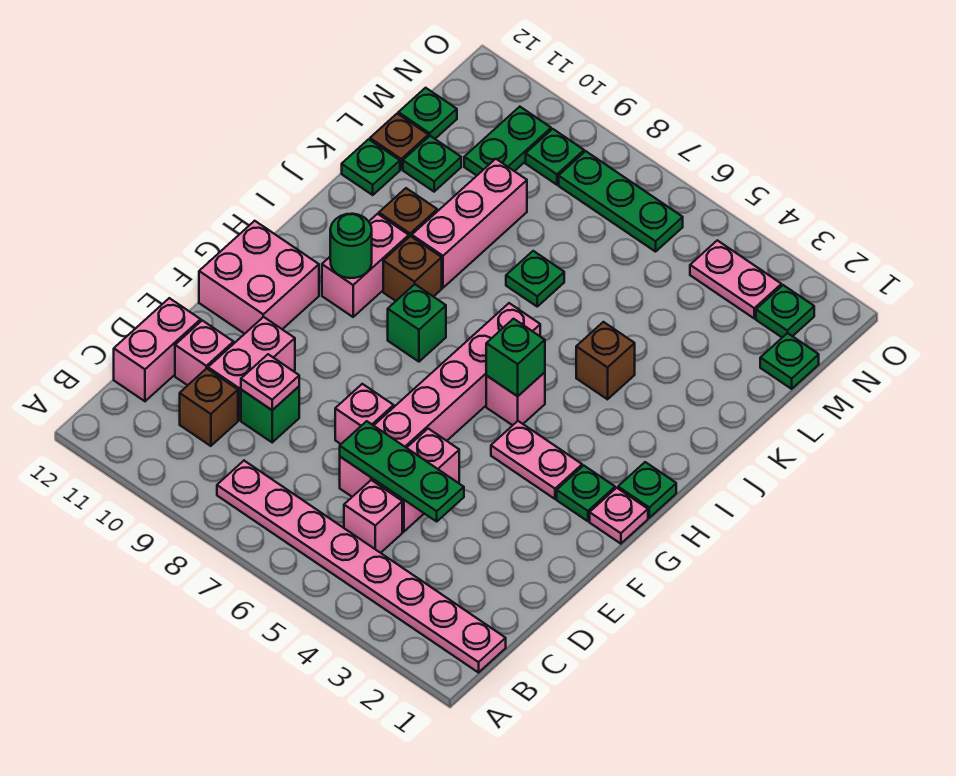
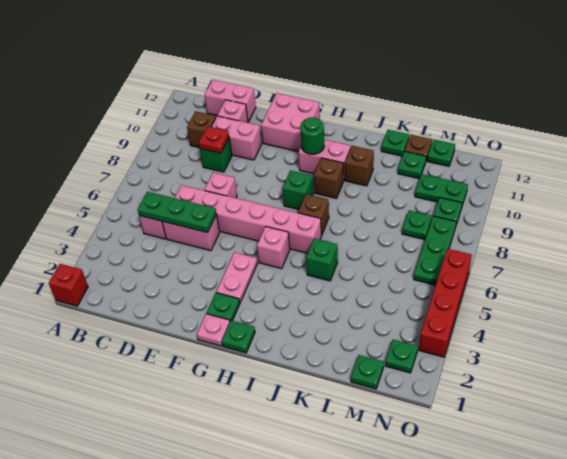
none -> red brick A1 level 1
pink plate B1:B8 level 1 -> none
green plate D4:D6 level 2 -> green plate C5:E5 level 2
pink plate D9 level 2 -> red plate D9 level 2
green brick H5 level 2 -> green brick J5 level 1
brown brick J4 level 1 -> brown brick I7 level 1
pink brick J9:L9 level 1 -> none
green plate K7 level 1 -> green plate M8 level 1
pink plate N3:N4 level 1 -> none
none -> red brick O3:O6 level 1

